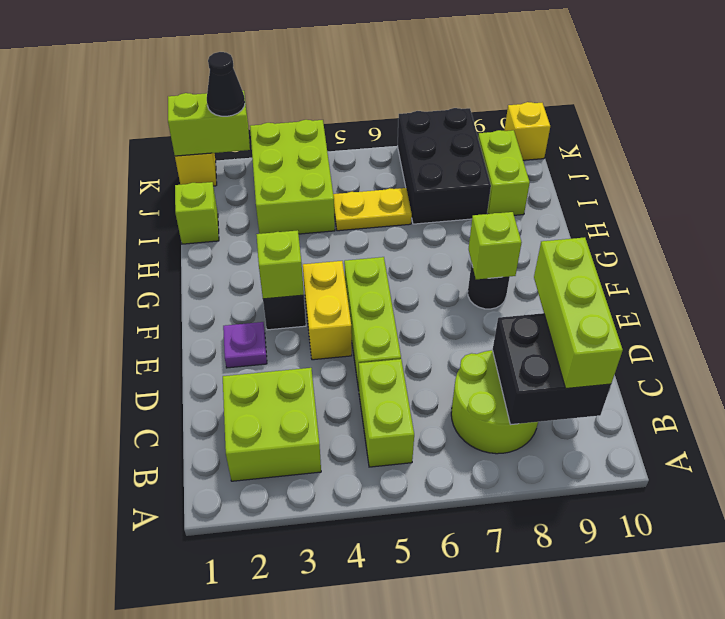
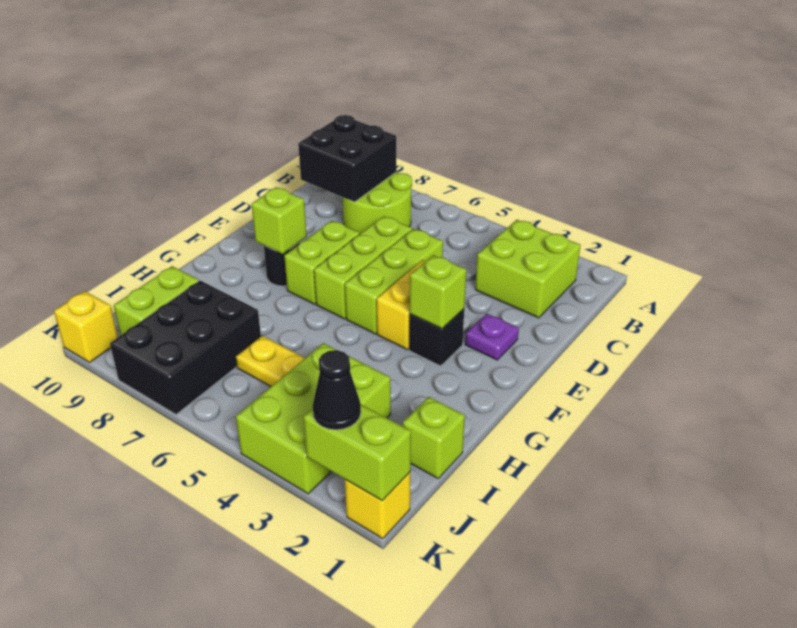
lime brick B5:C5 level 1 -> lime brick E7:F7 level 1
lime brick B9:D9 level 3 -> lime brick D6:F6 level 1

